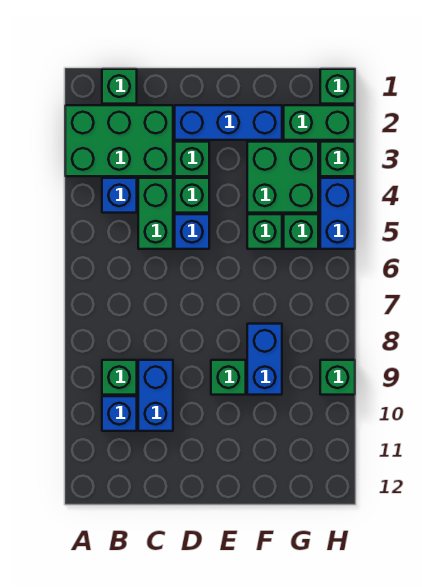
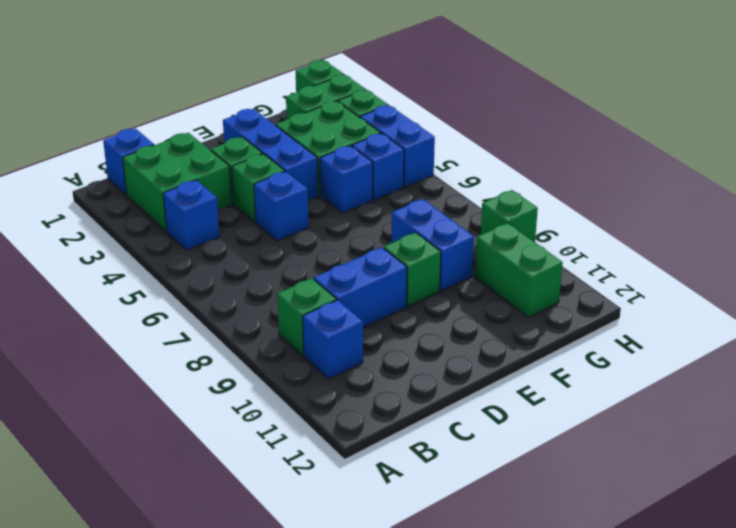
green brick A2:C3 level 1 -> green brick B2:C3 level 1
green brick B1 level 1 -> blue brick B1 level 1
green brick C4:C5 level 1 -> green brick G10:G11 level 1
blue brick C9:C10 level 1 -> blue brick C9:D9 level 1
blue brick D2:F2 level 1 -> blue brick E2:E4 level 1
green brick F5 level 1 -> blue brick F5 level 1
green brick G5 level 1 -> blue brick G5 level 1

